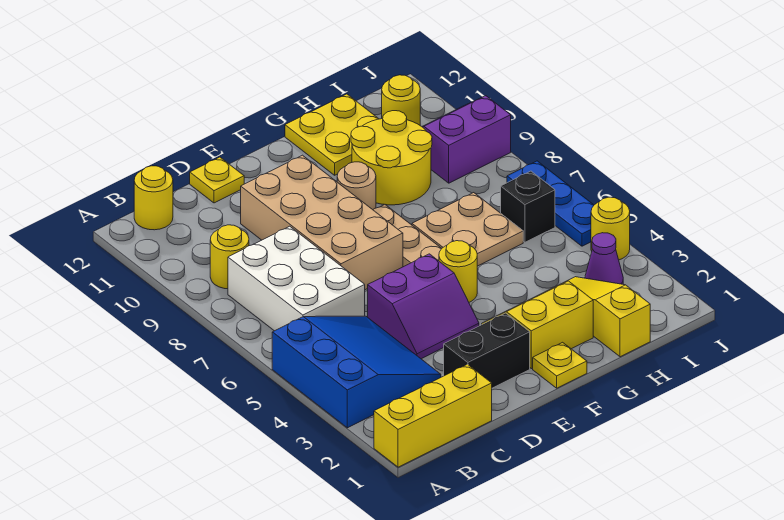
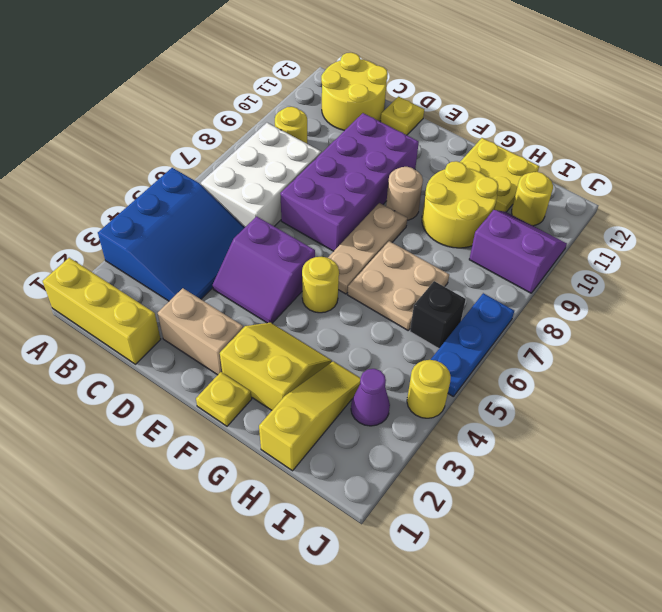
yellow round brick B12 level 1 -> yellow round brick B11:C12 level 1
black brick D2:E2 level 1 -> tan brick D2:E2 level 1
tan brick D7:E10 level 1 -> purple brick D7:E10 level 1

